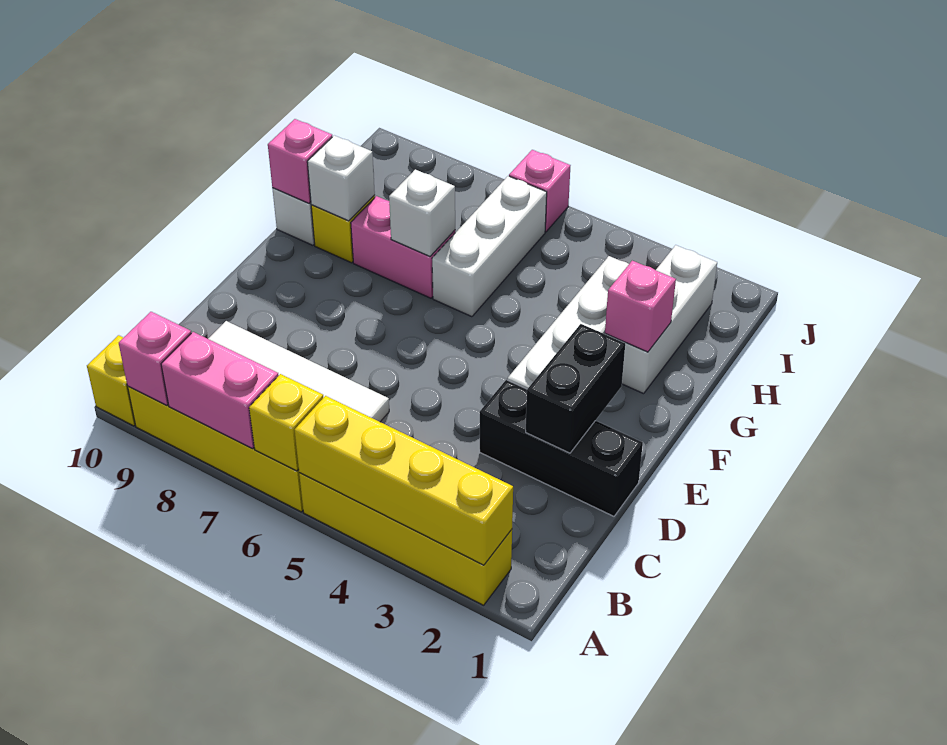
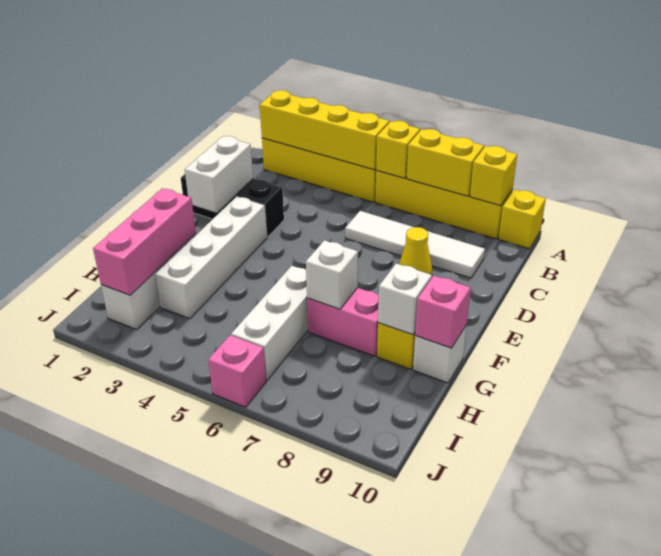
pink brick A7:A8 level 2 -> yellow brick A7:A8 level 2
pink brick A9 level 2 -> yellow brick A9 level 2
black brick D2:E2 level 2 -> white brick D2:E2 level 2
none -> yellow cone D8 level 1
pink brick G2 level 2 -> pink brick G2:I2 level 2

